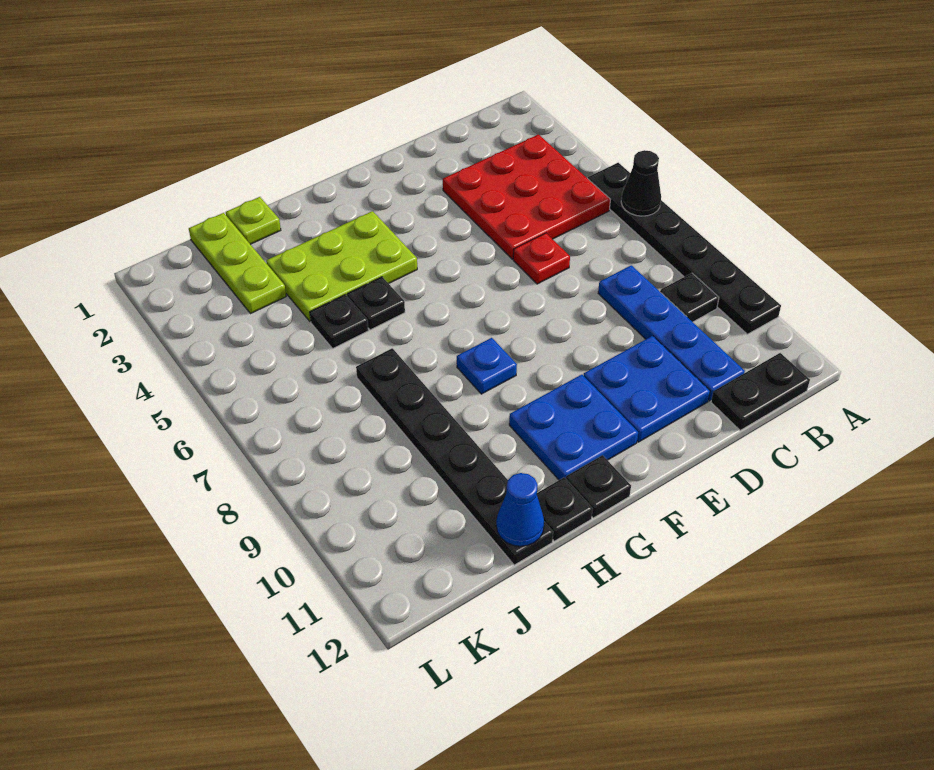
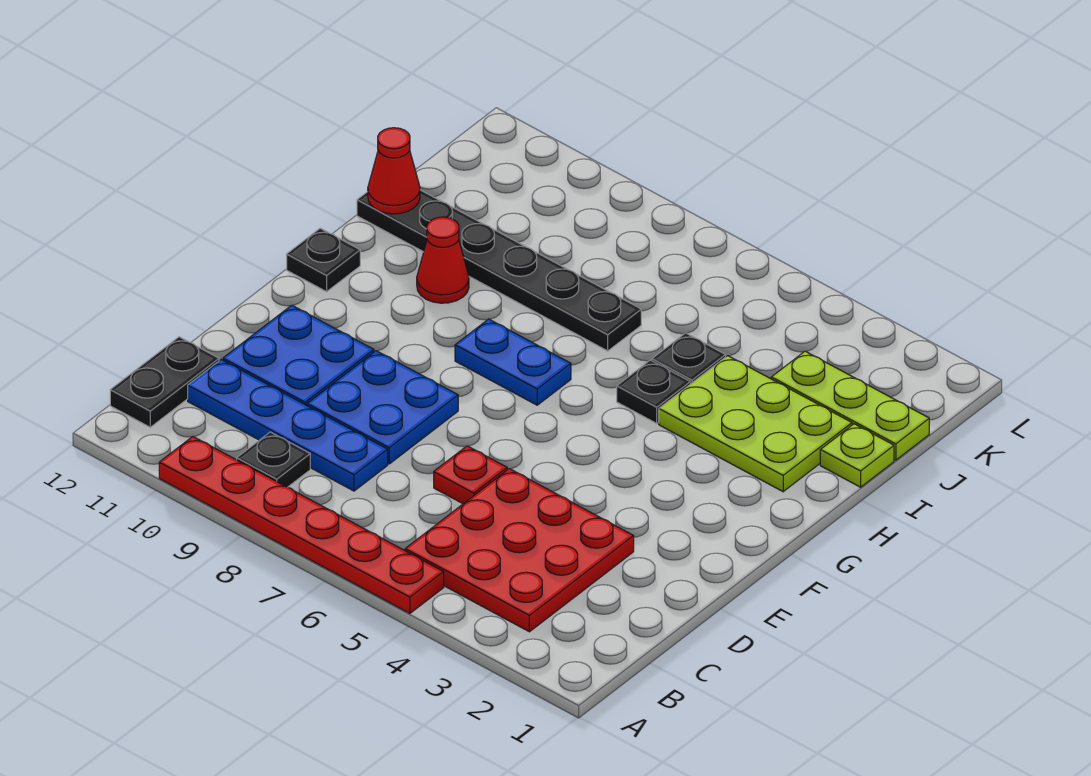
black plate A5:A10 level 1 -> red plate A5:A10 level 1
black cone A6 level 2 -> none
blue plate F10:G11 level 1 -> blue plate D8:E9 level 1
lime plate G3:I4 level 1 -> lime plate H2:I4 level 1
blue plate G8 level 1 -> blue plate G7:G8 level 1
none -> red cone H10 level 1
black plate H12 level 1 -> none
blue cone I12 level 2 -> red cone I12 level 2

